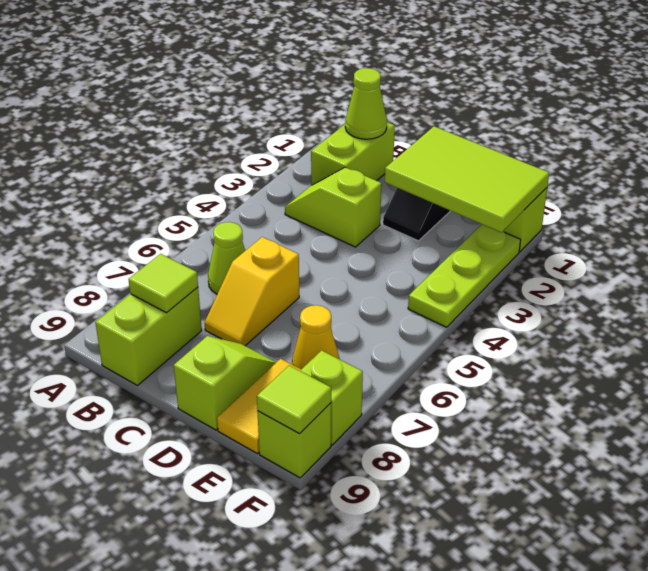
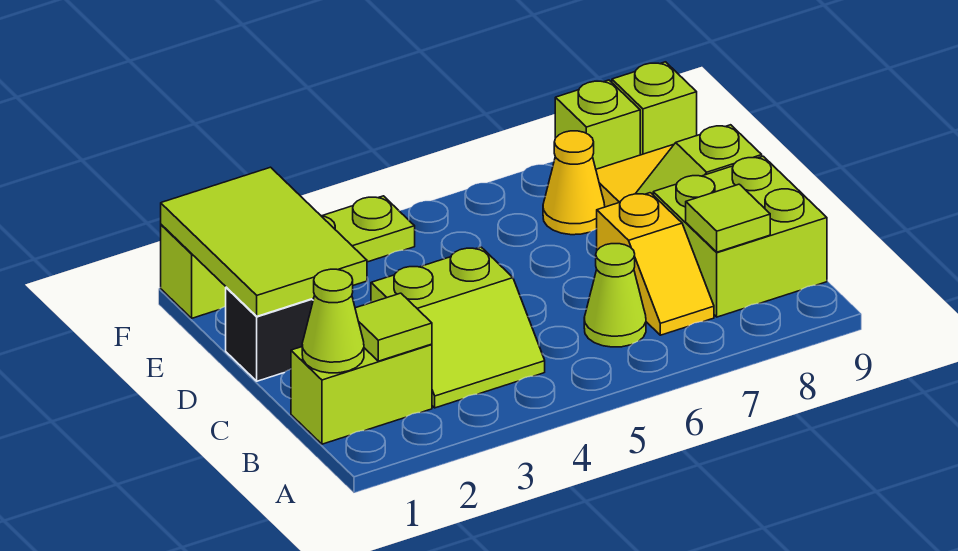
lime slope B3:C3 level 1 top C -> lime slope B3:C4 level 1 top C
lime brick B8:B9 level 1 -> lime brick B8:C9 level 1
yellow slope C6:C7 level 1 top 6 -> yellow slope B7:C7 level 1 top C
lime tile F9 level 2 -> lime tile B2 level 2

